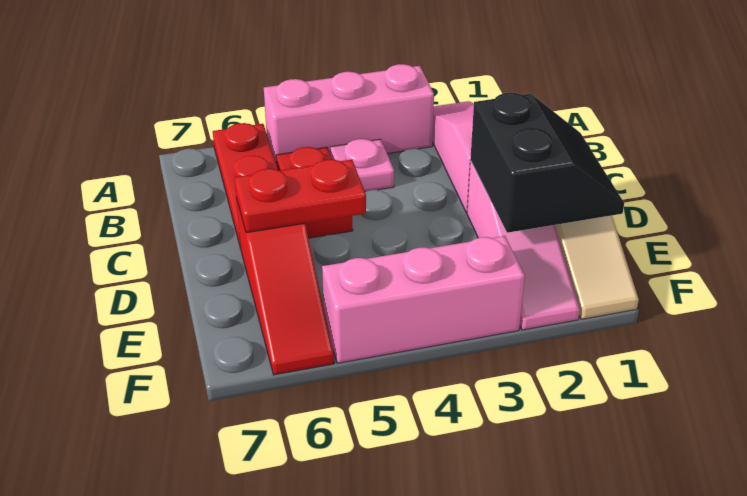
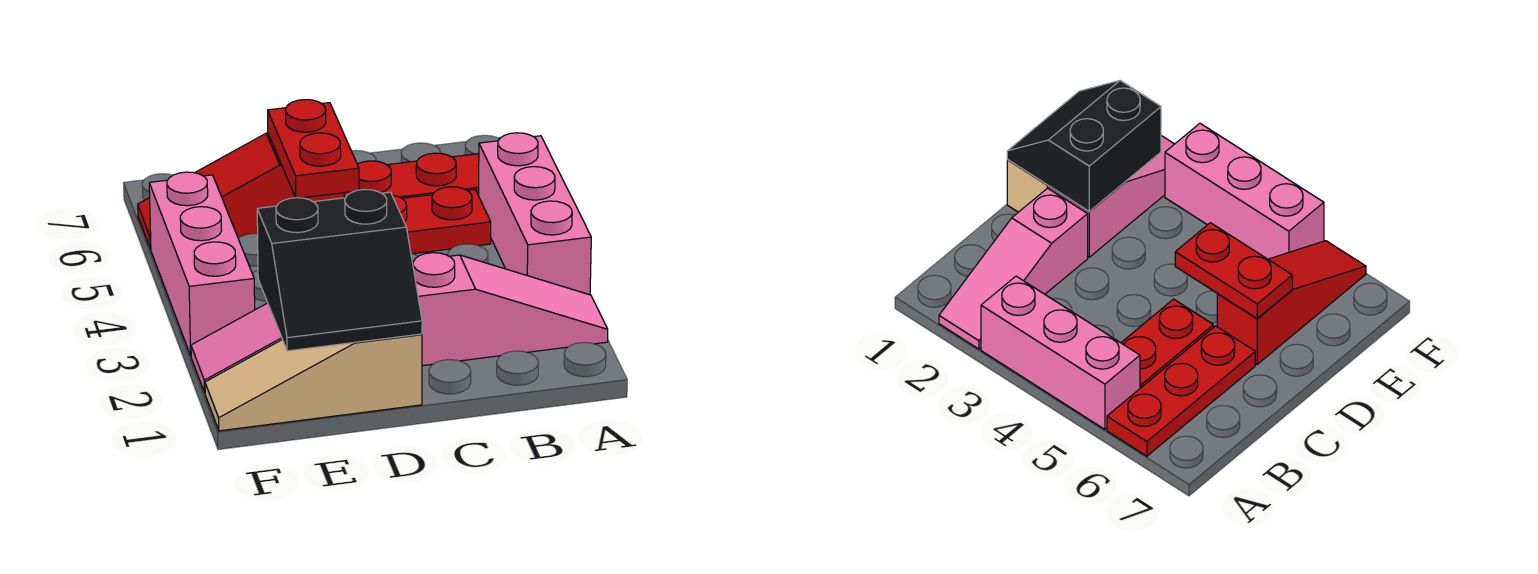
pink plate B4 level 1 -> none

